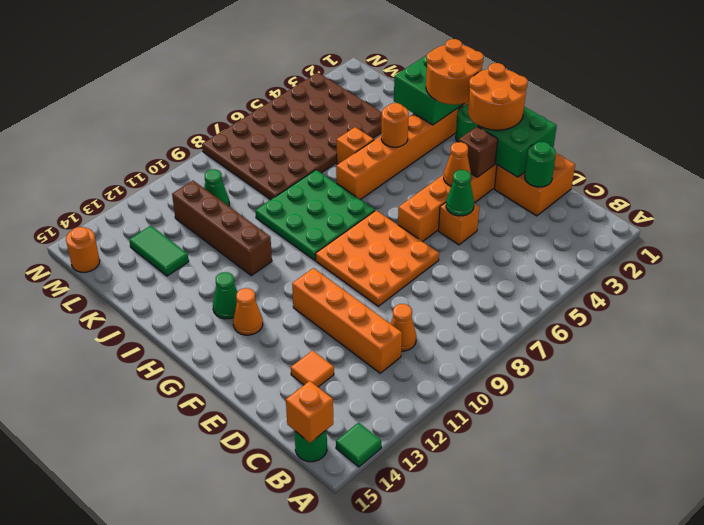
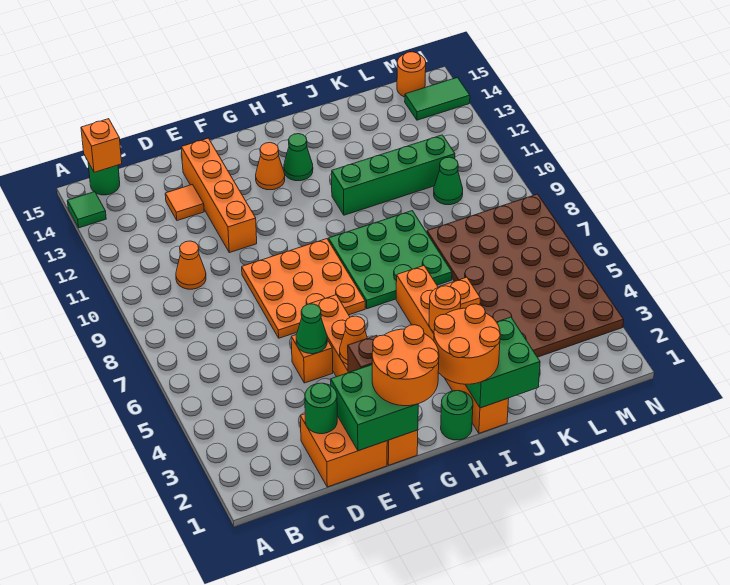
orange brick C11:F11 level 1 -> orange brick E11:E14 level 1
brown brick I11:L11 level 1 -> green brick I11:L11 level 1
green tile K13:L13 level 1 -> green tile M14:N14 level 1

